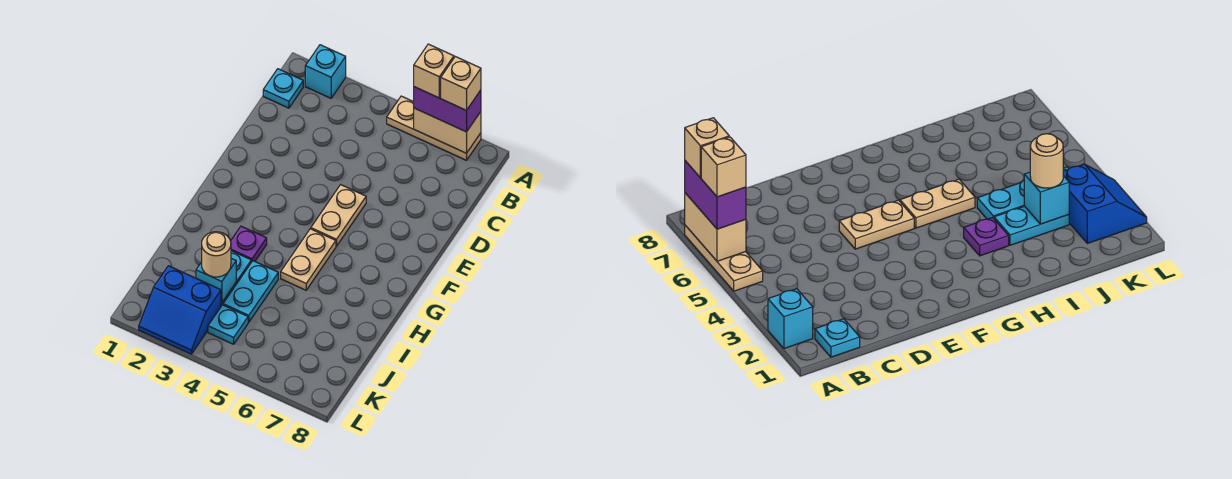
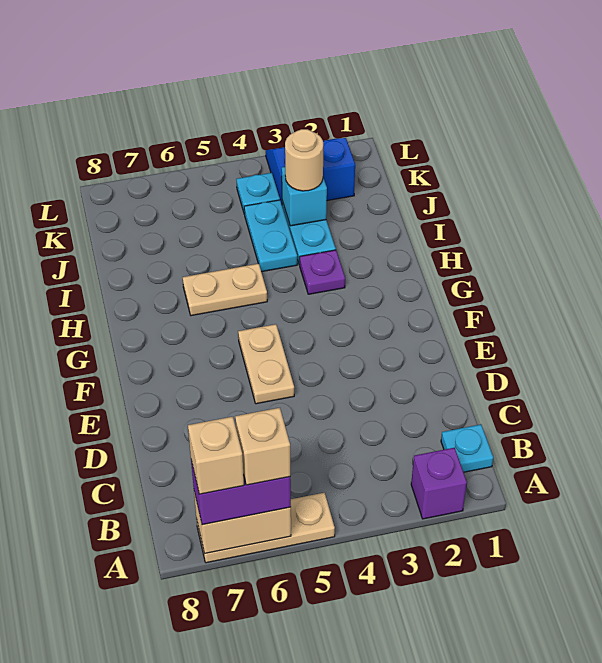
cyan brick A2 level 1 -> purple brick A2 level 1
tan plate G5:H5 level 1 -> tan plate H5:H6 level 1

